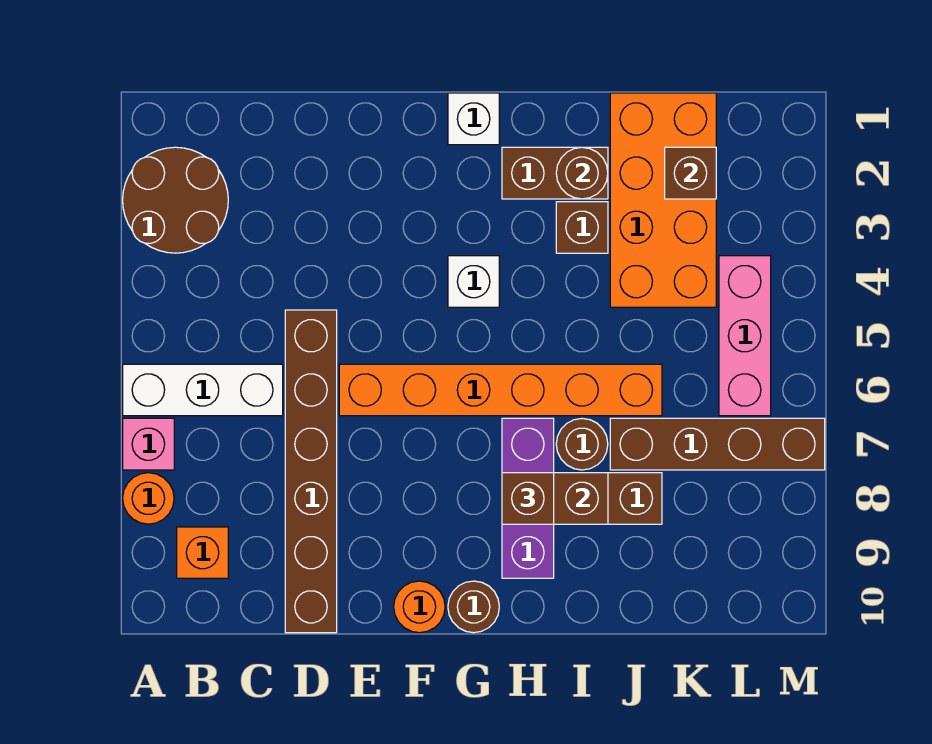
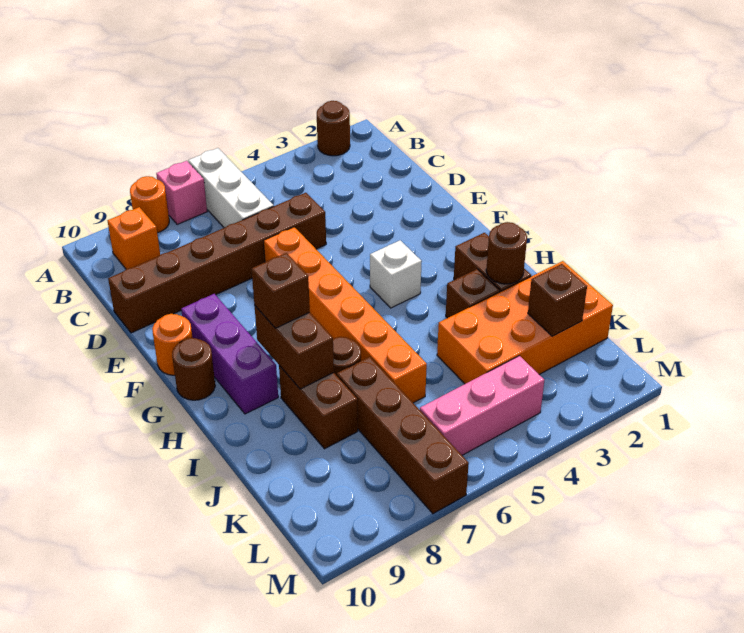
brown round brick A2:B3 level 1 -> brown round brick A2 level 1
white brick G1 level 1 -> none
purple brick H7:H9 level 1 -> purple brick F9:H9 level 1

